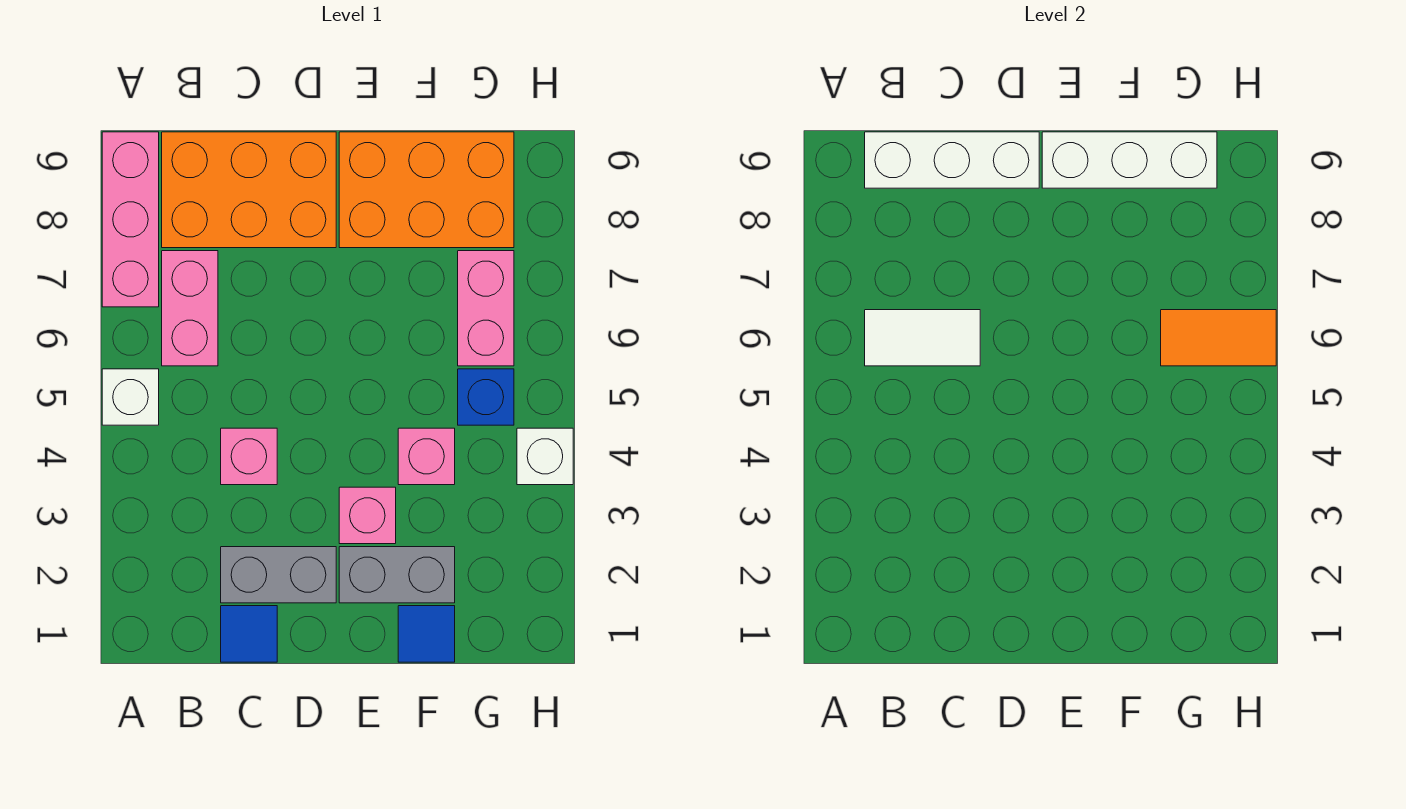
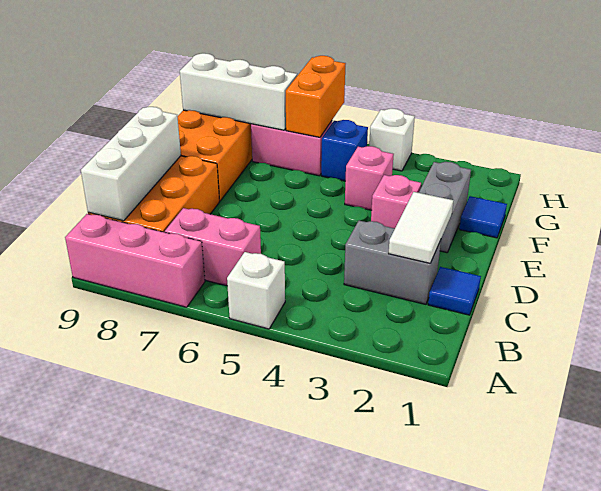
white tile B6:C6 level 2 -> white tile C2:D2 level 2
grey brick C2:D2 level 1 -> grey brick C2:C3 level 1
pink brick C4 level 1 -> none
white brick E9:G9 level 2 -> white brick G7:G9 level 2
orange tile G6:H6 level 2 -> orange brick G6:H6 level 2

